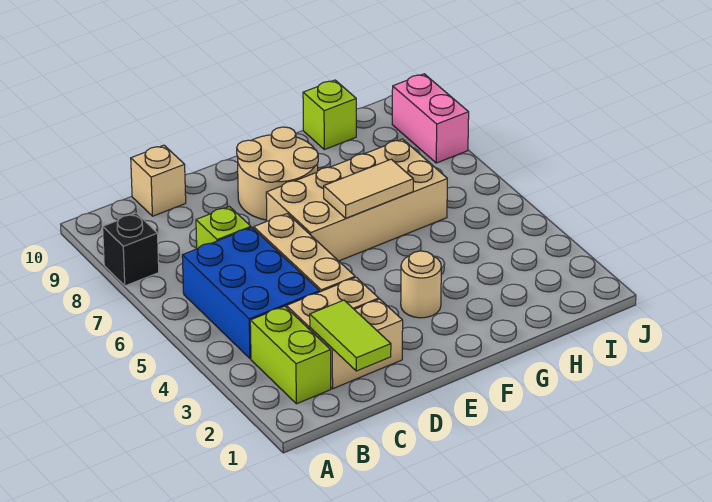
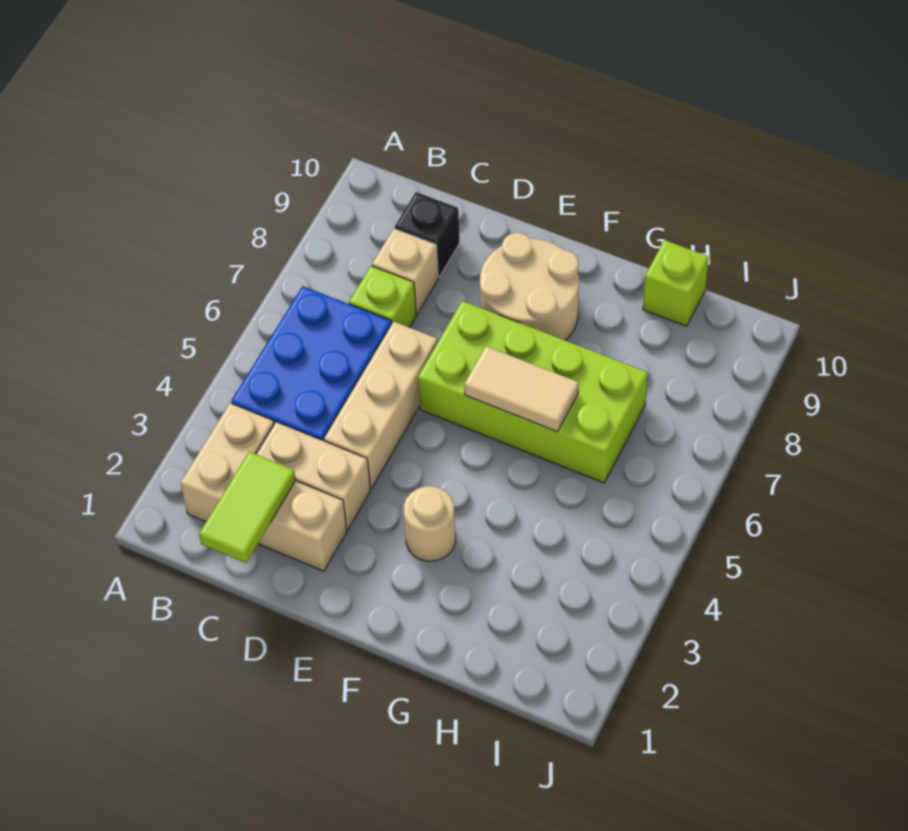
black brick A8 level 1 -> black brick C9 level 1
lime brick B2:B3 level 1 -> tan brick B2:B3 level 1
tan brick C10 level 1 -> tan brick C8 level 1
tan brick E6:H7 level 1 -> lime brick E6:H7 level 1
pink brick J8:J9 level 1 -> none

